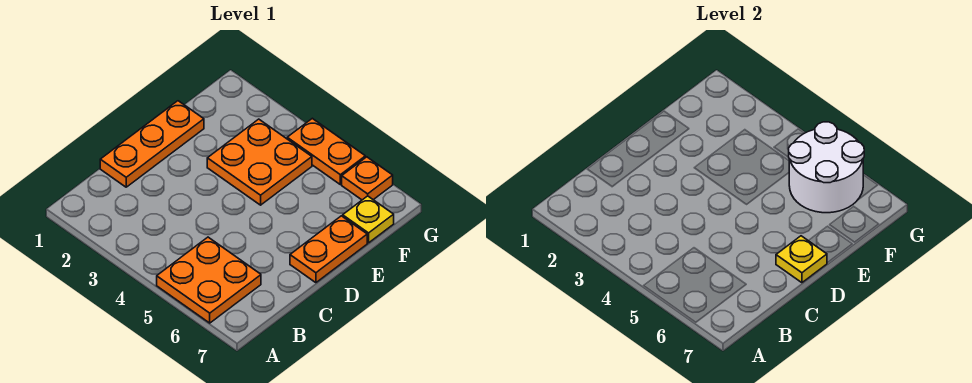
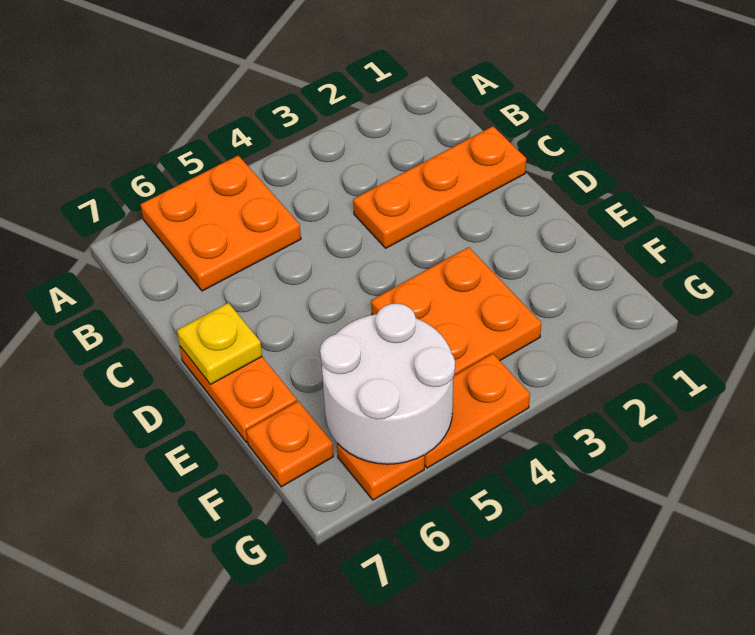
orange plate C1:E1 level 1 -> orange plate C1:C3 level 1
yellow plate F7 level 1 -> orange plate F7 level 1

